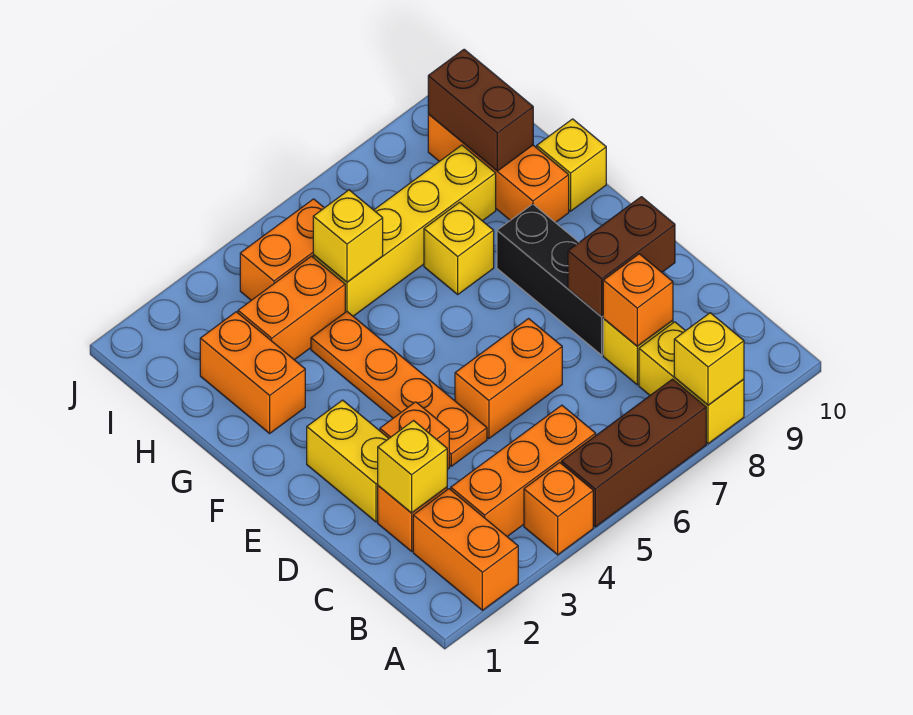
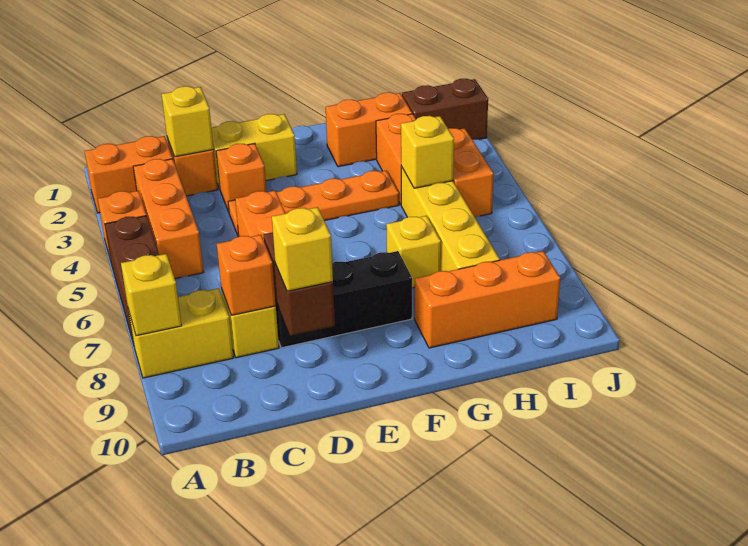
yellow brick G10 level 1 -> yellow brick D9 level 3
brown brick H9:I9 level 2 -> brown brick I2:J2 level 1

